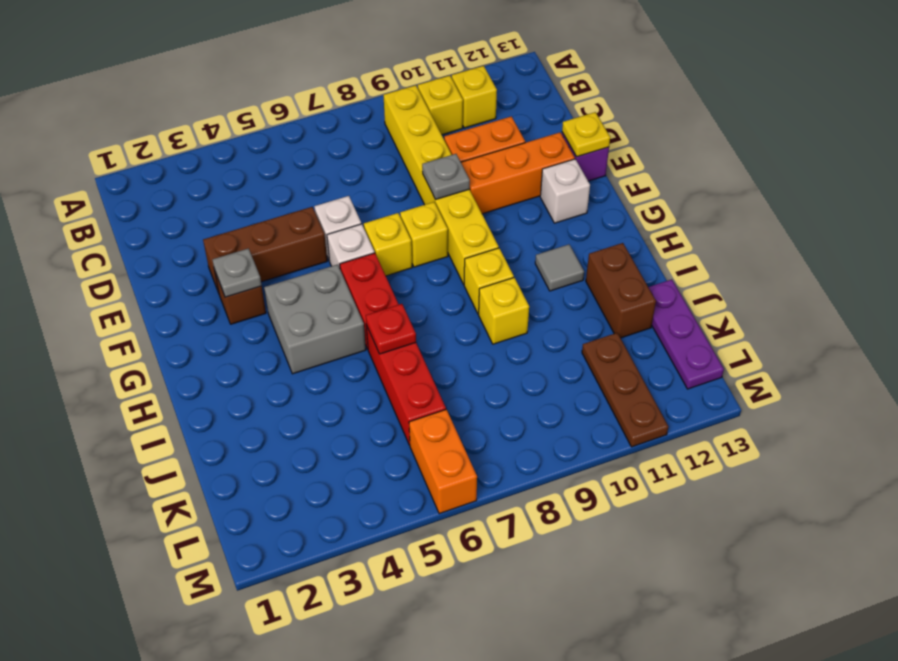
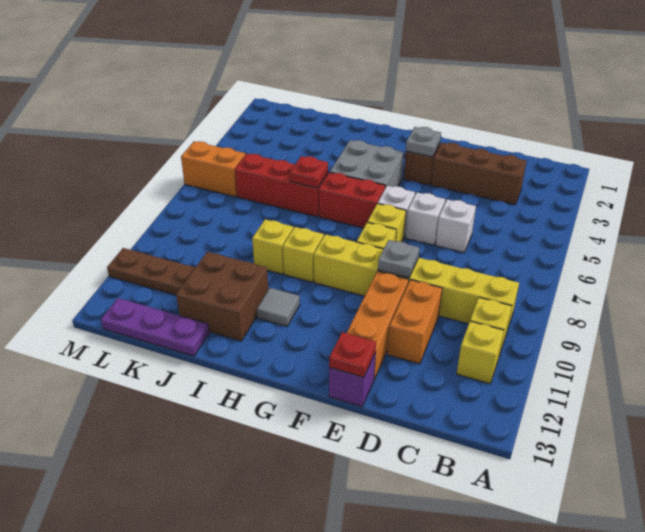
brown brick E3:E5 level 1 -> brown brick C3:E3 level 1
yellow plate E13 level 2 -> red plate E13 level 2
white brick F12 level 1 -> white brick D6 level 1
brown brick I12:J12 level 1 -> brown brick I11:J12 level 1

